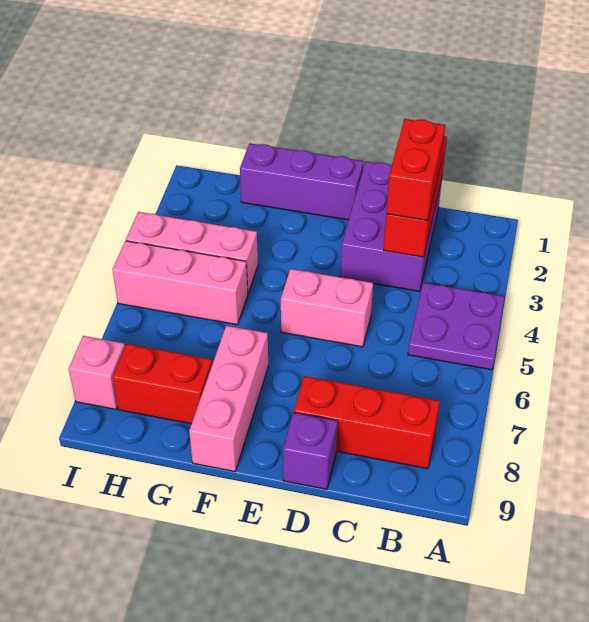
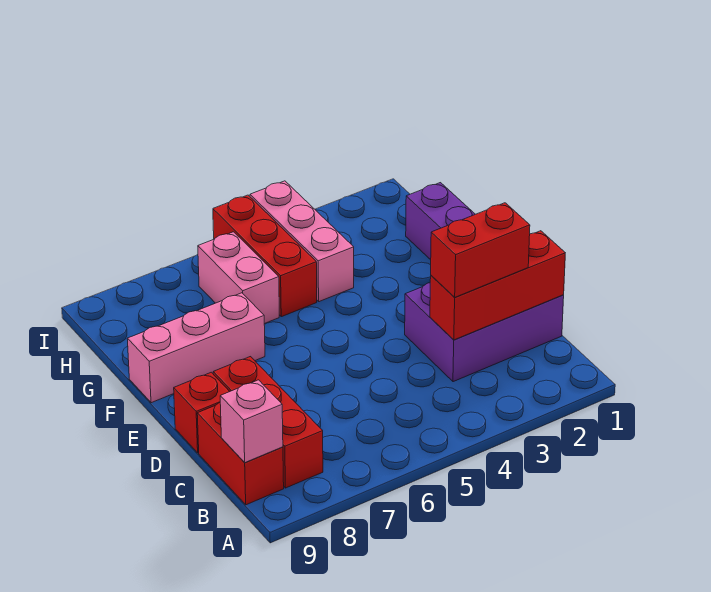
purple plate A4:B5 level 1 -> none
pink brick D5:E5 level 1 -> pink brick G6:H6 level 1
purple brick D9 level 1 -> red brick D9 level 1
pink brick G5:I5 level 1 -> red brick G5:I5 level 1
red brick G8:H8 level 1 -> red brick B9:C9 level 1
pink brick I8 level 1 -> pink brick B9 level 2

